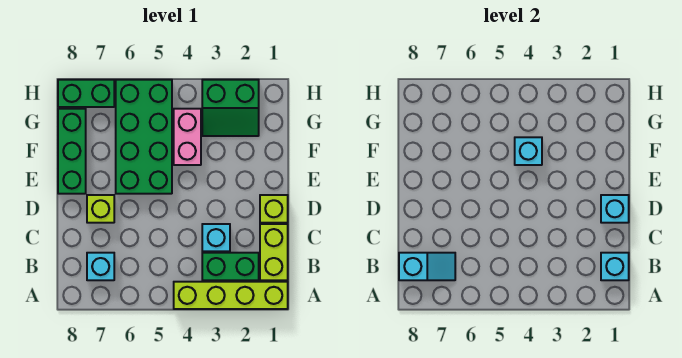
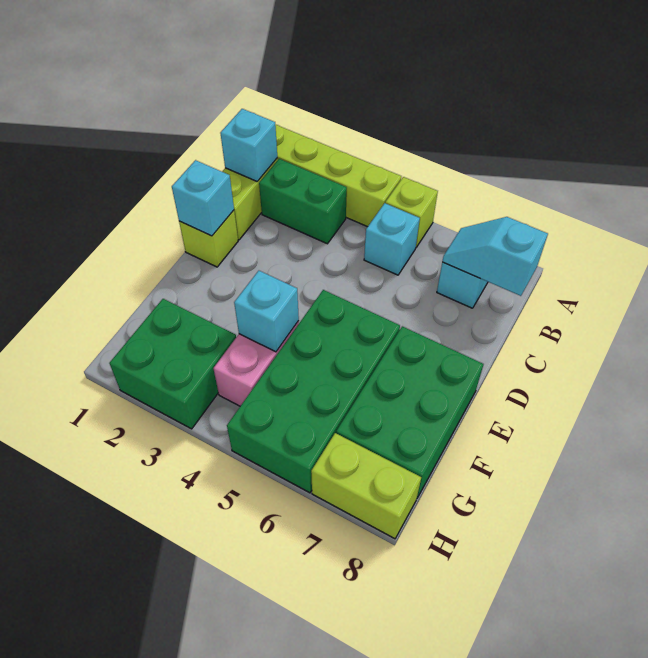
cyan brick C3 level 1 -> cyan brick B5 level 1
lime brick D7 level 1 -> lime brick A5 level 1
green brick E8:G8 level 1 -> green brick E7:G8 level 1
green slope G2:H3 level 1 top H -> green brick G2:H3 level 1
green brick H7:H8 level 1 -> lime brick H7:H8 level 1

